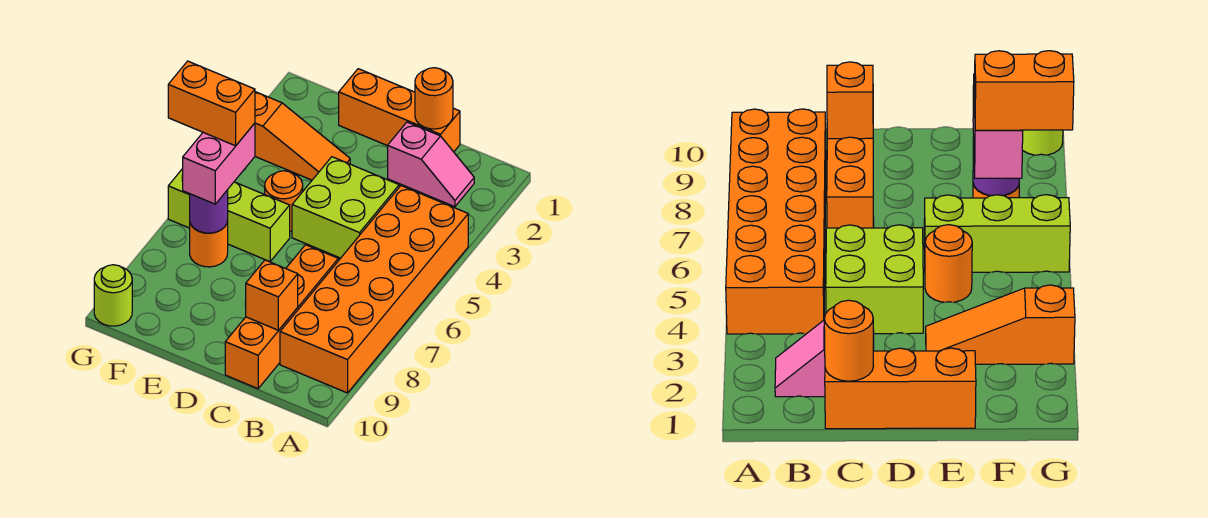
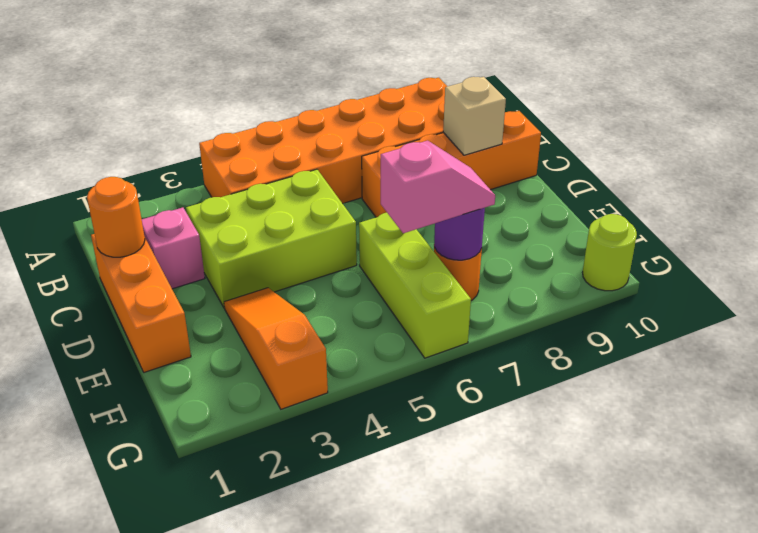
lime brick C4:D5 level 1 -> lime brick C3:D5 level 1
orange brick C9 level 2 -> tan brick C9 level 2
orange round brick E5 level 1 -> none
pink brick F6:F7 level 3 -> pink slope F6:F7 level 3 top 6
orange brick F6:G6 level 4 -> none

